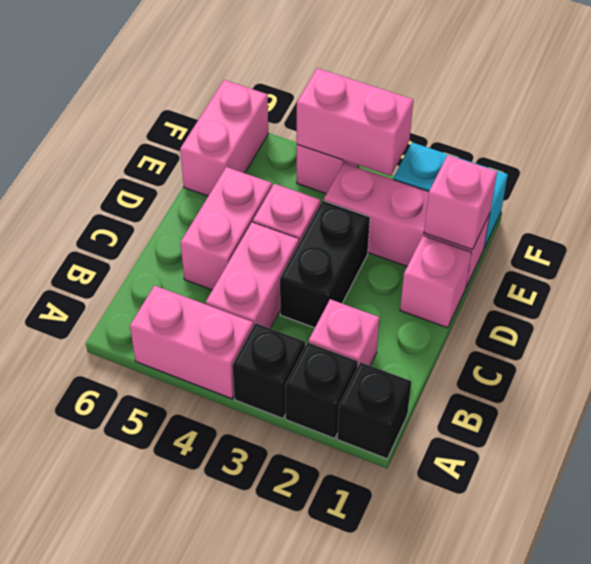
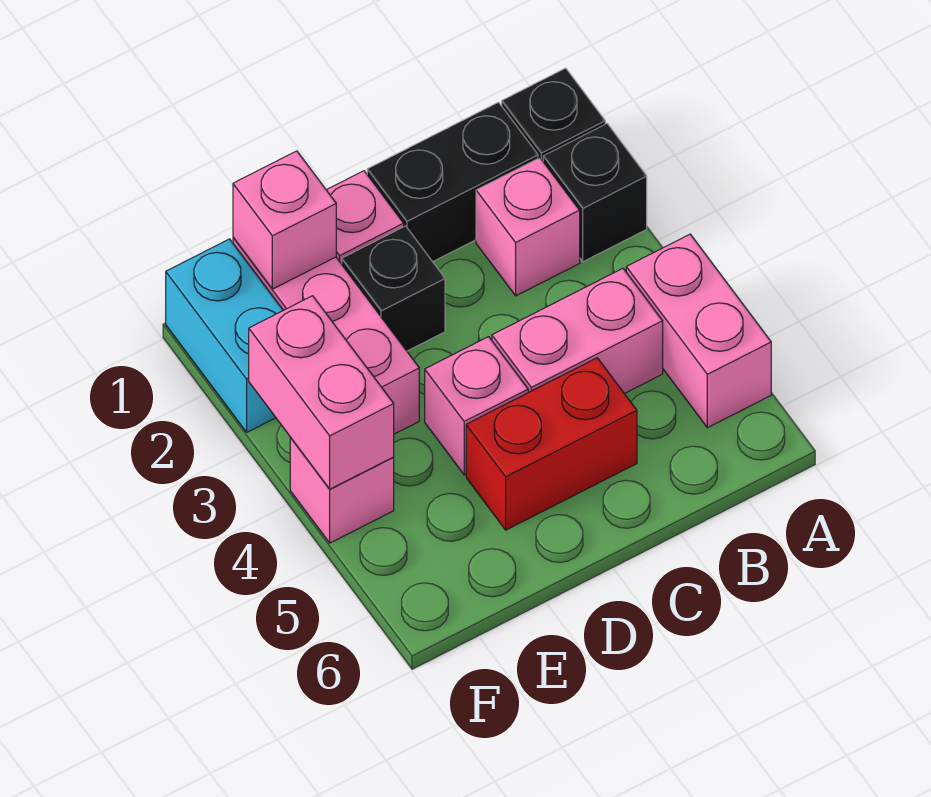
black brick A3 level 1 -> black brick D2 level 1
black brick C3:D3 level 1 -> black brick B1:C1 level 1
pink brick C5:D5 level 1 -> red brick C5:D5 level 1
pink brick E6:F6 level 1 -> none

